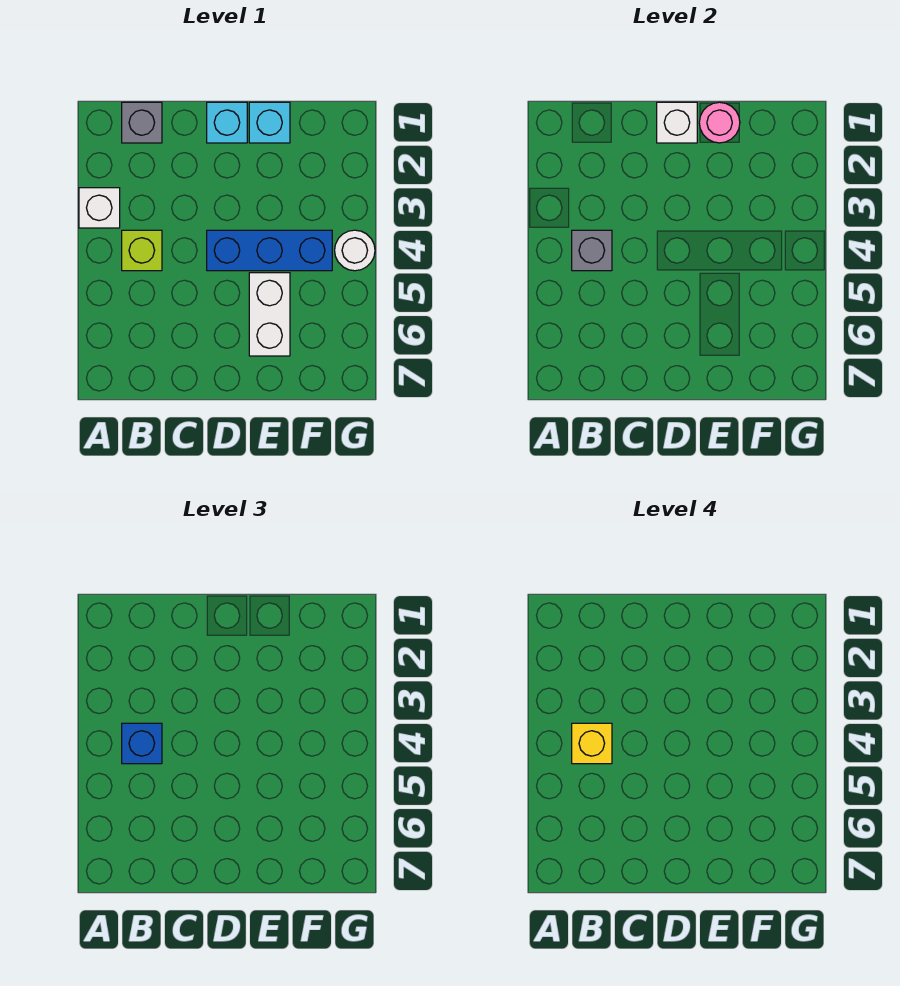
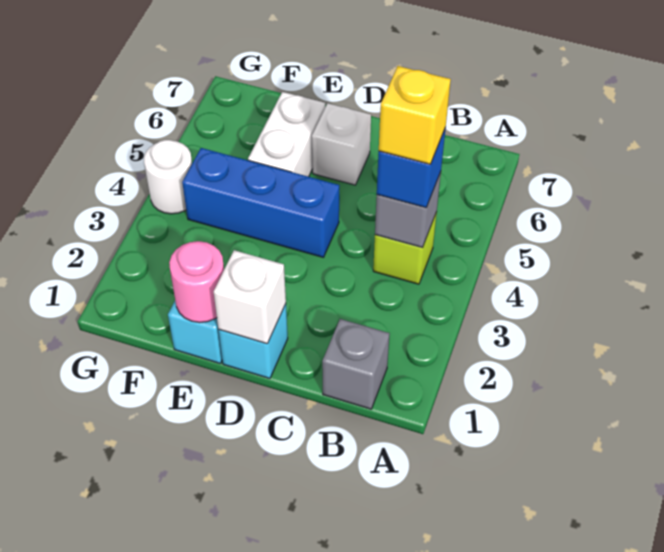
white brick A3 level 1 -> white brick D6 level 1

